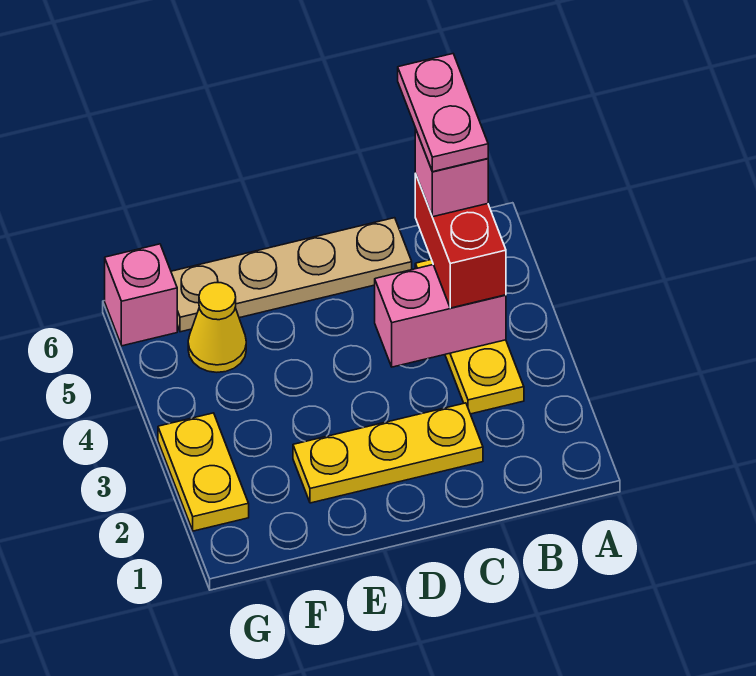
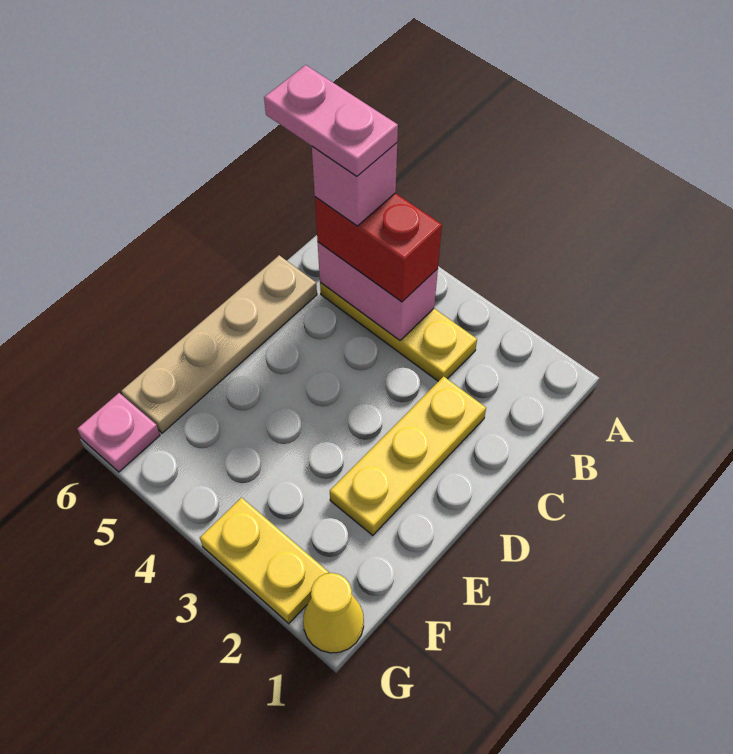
pink brick B4:C4 level 2 -> pink brick B4:B5 level 2
yellow cone F5 level 1 -> yellow cone G1 level 1
pink brick G6 level 1 -> pink plate G6 level 1

